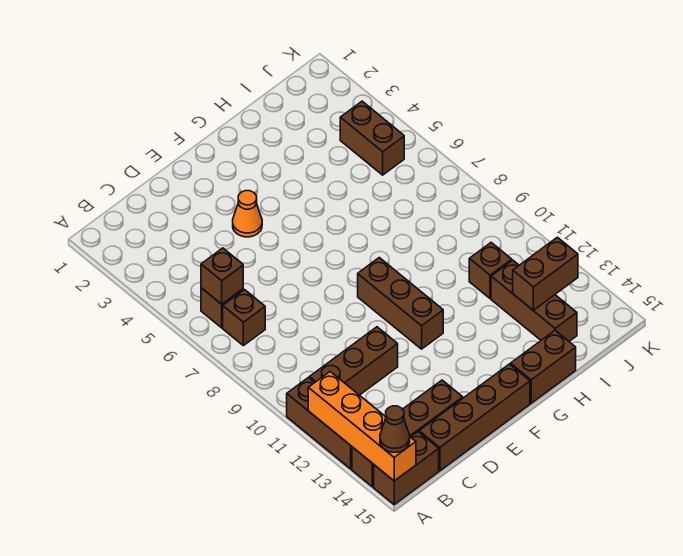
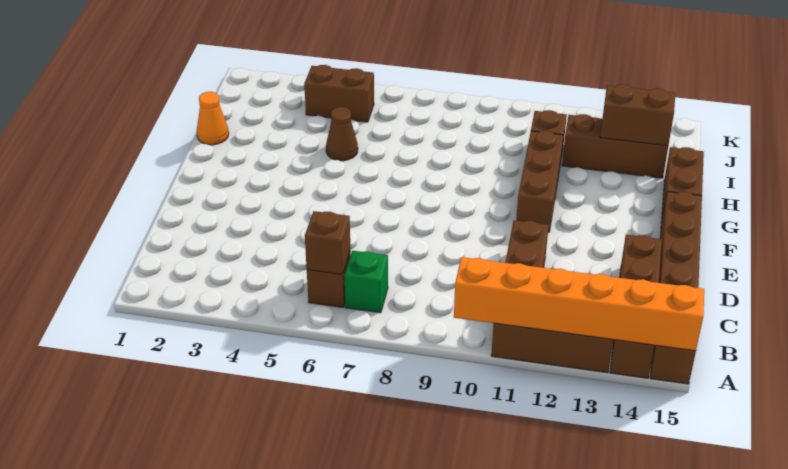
orange brick A12:A15 level 2 -> orange brick A10:A15 level 2
brown cone A15 level 3 -> brown cone H5 level 1
brown brick B7 level 1 -> green brick B7 level 1
orange cone E4 level 1 -> orange cone H1 level 1
brown brick F9:F11 level 1 -> brown brick F11:H11 level 1
brown brick I13:J13 level 2 -> brown brick I13:I14 level 2

